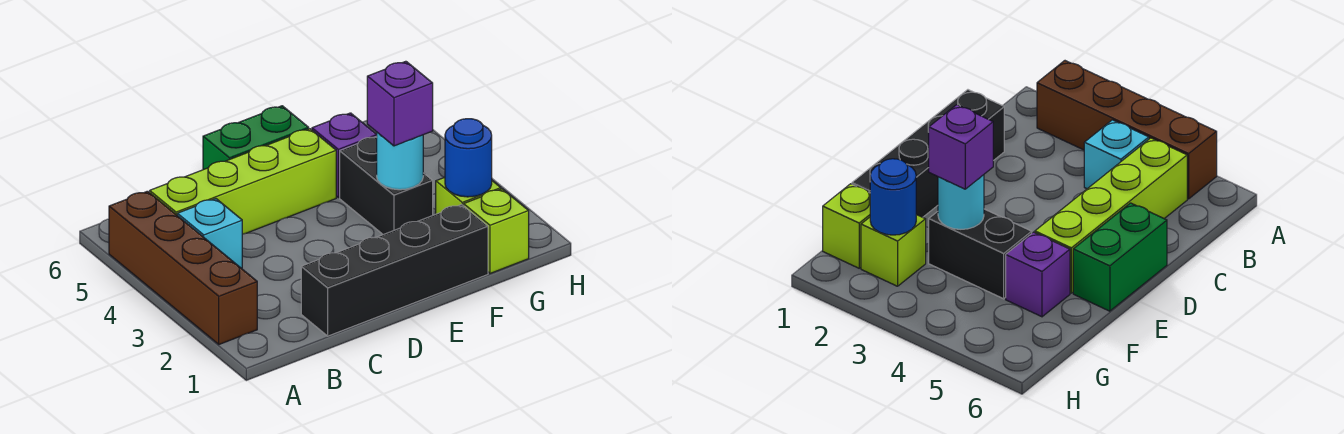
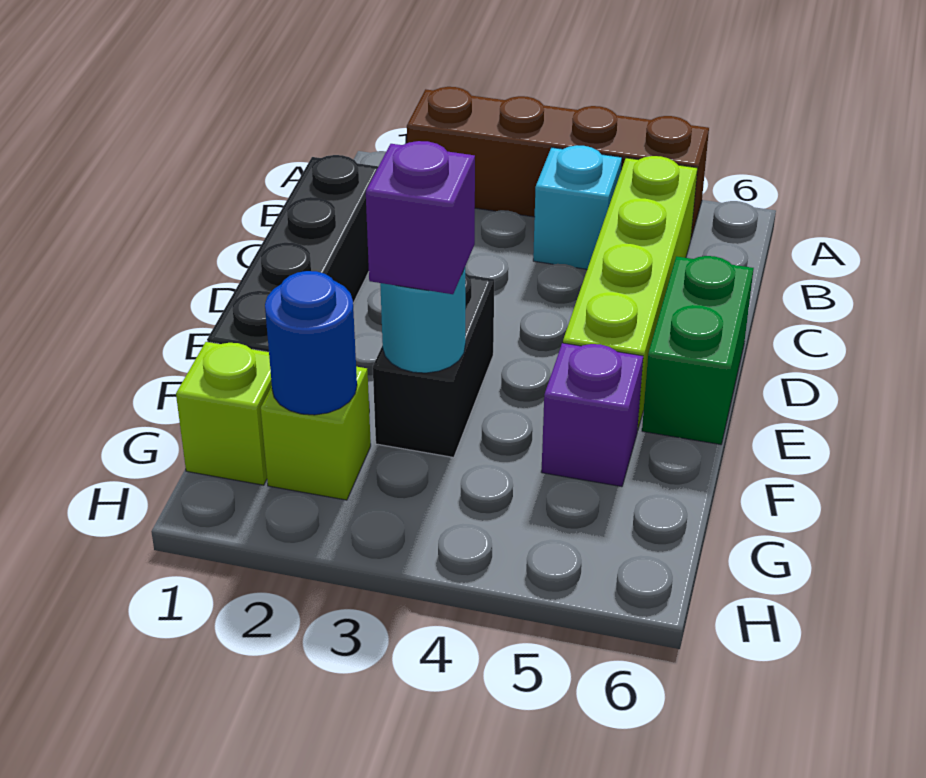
black brick F3:F4 level 1 -> black brick E3:F3 level 1

